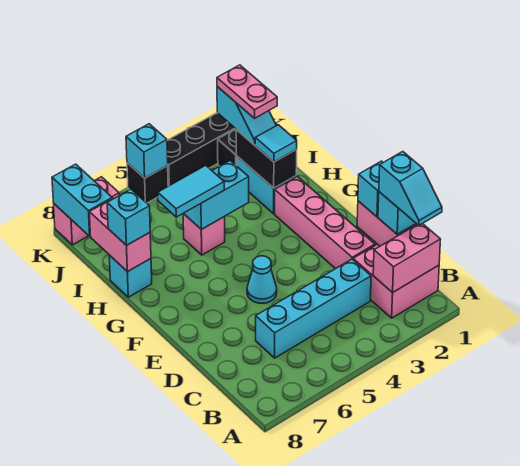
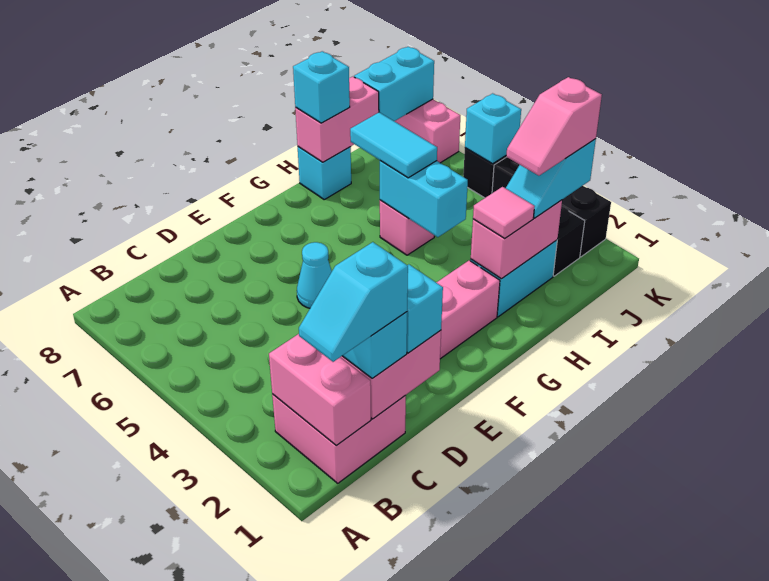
cyan brick C3:C6 level 1 -> none
black brick H2:I2 level 2 -> pink brick H2:I2 level 2
cyan tile H2 level 3 -> pink tile H2 level 3
pink plate I2:J2 level 4 -> pink slope I2:J2 level 4 top J

